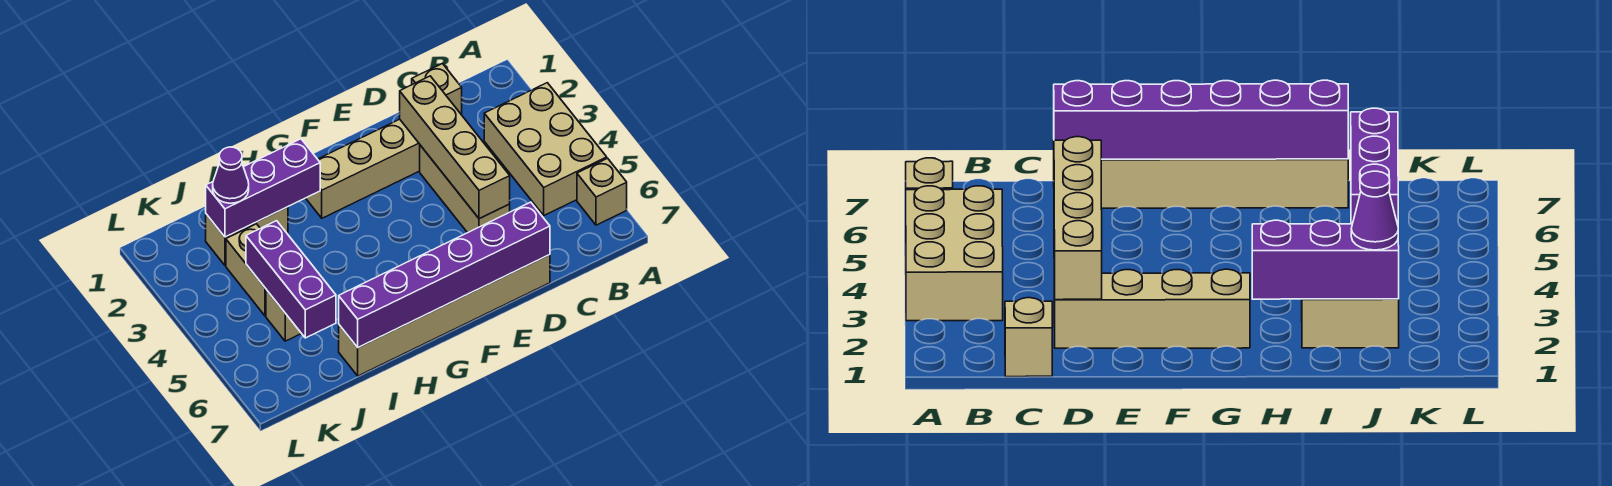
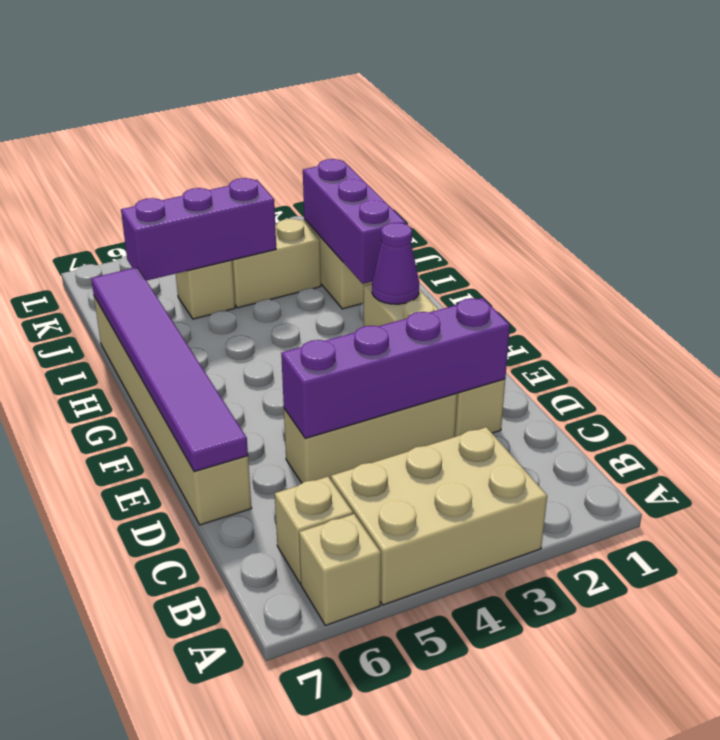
tan brick C1 level 1 -> tan brick B6 level 1
tan brick D2:D5 level 2 -> purple brick D2:D5 level 2
purple brick D7:I7 level 2 -> purple tile D7:I7 level 2
purple cone J2 level 3 -> purple cone G2 level 2

